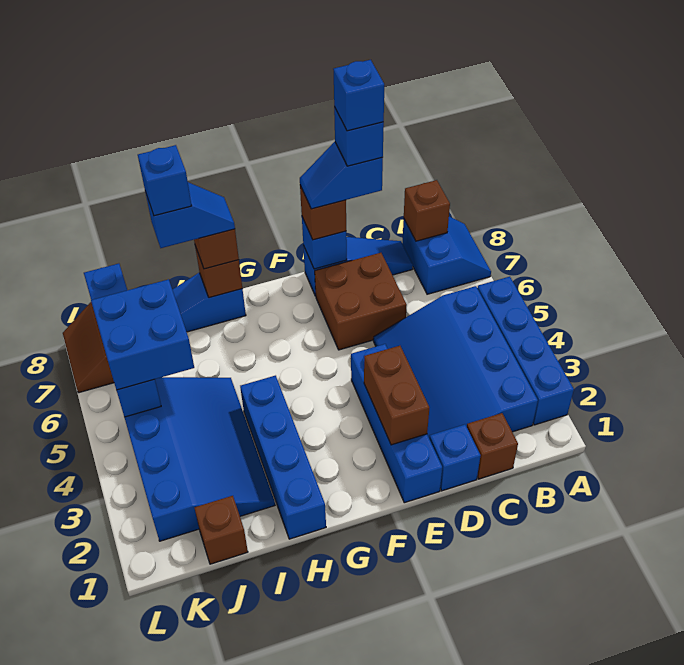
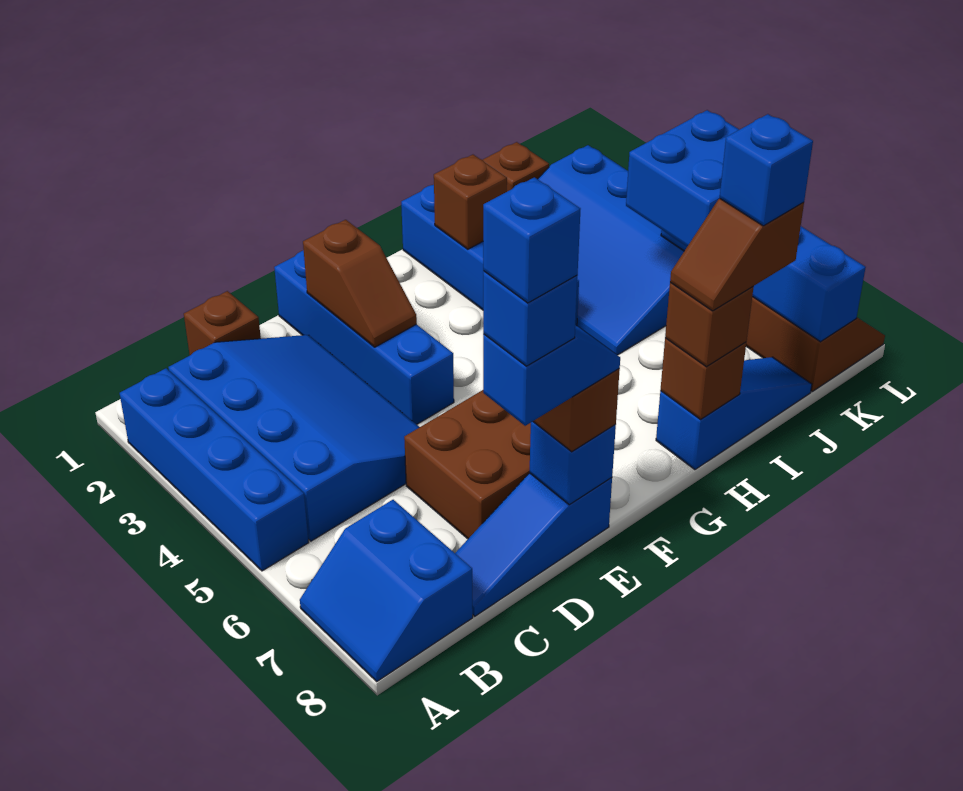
brown brick B8 level 2 -> brown brick H2 level 2
blue brick D1 level 1 -> none
brown brick E2:E3 level 2 -> brown slope E2:E3 level 2 top 2
blue slope H8:I8 level 4 top I -> brown slope H8:I8 level 4 top I

